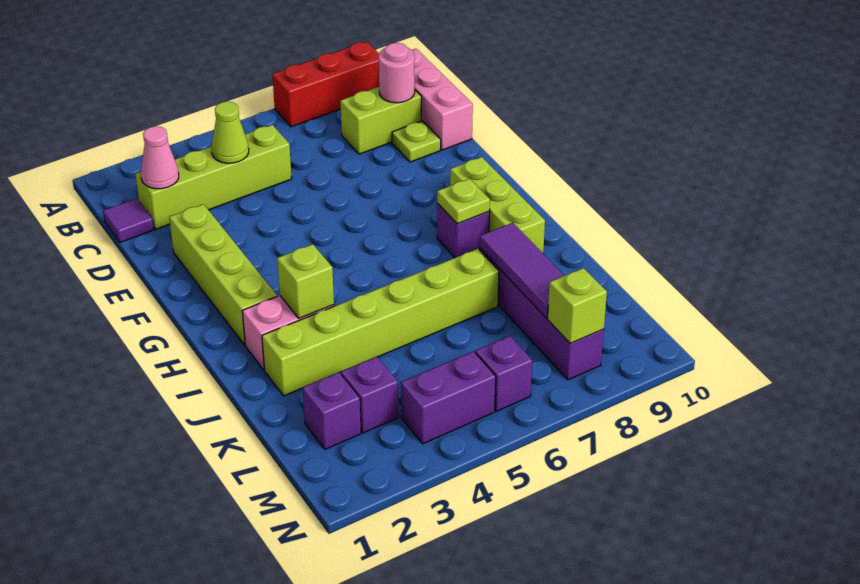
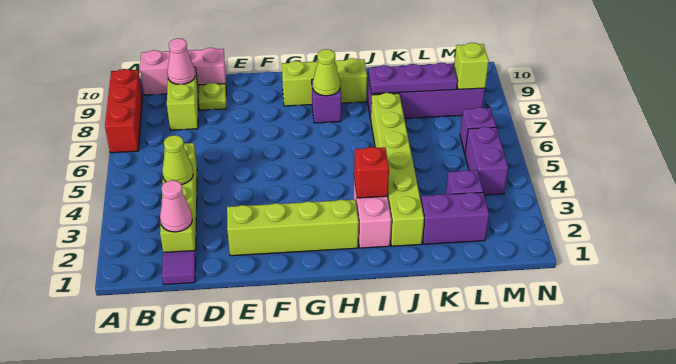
pink round brick C9 level 2 -> pink cone C9 level 2
lime plate H8 level 2 -> lime cone H8 level 2
lime brick I3 level 2 -> red brick I3 level 2
purple tile J8:L8 level 2 -> purple plate J8:L8 level 2
purple brick L2 level 1 -> purple brick K2:L2 level 1

